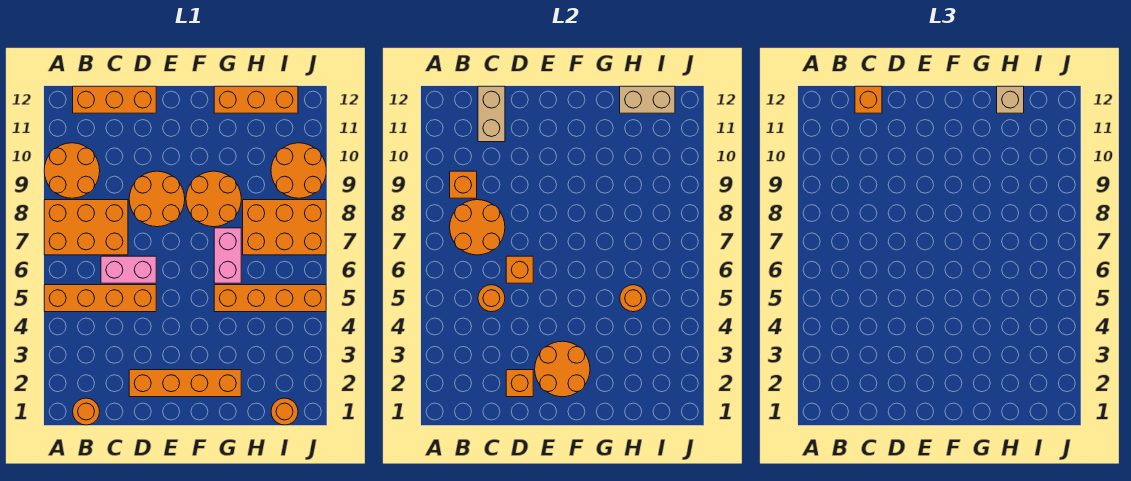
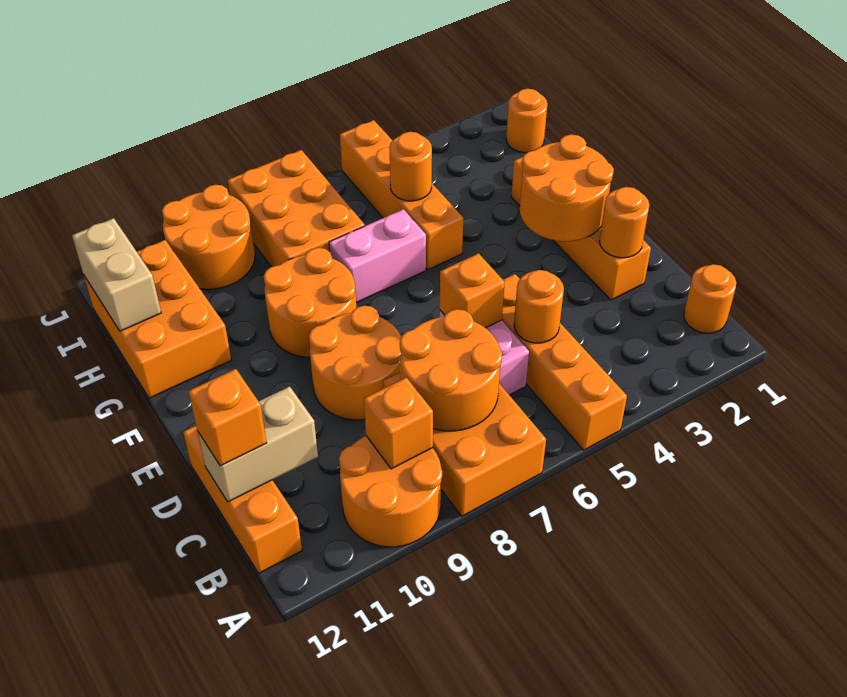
orange brick D2 level 2 -> orange round brick D2 level 2
orange brick G12:I12 level 1 -> orange brick G11:I12 level 1
tan brick H12 level 3 -> none

